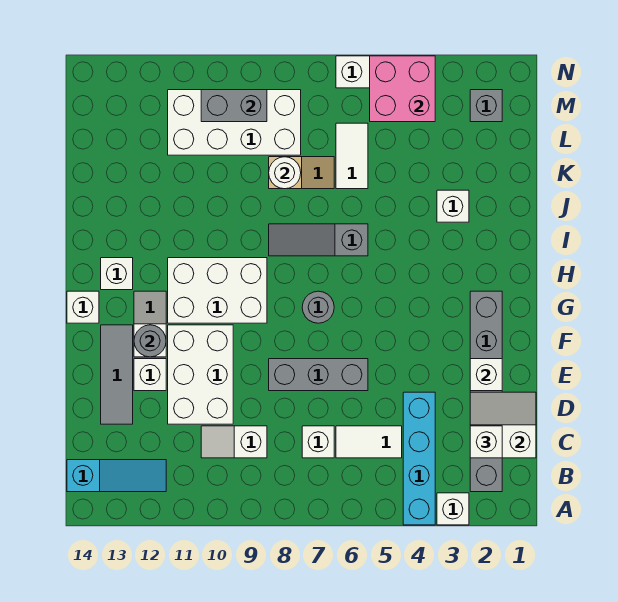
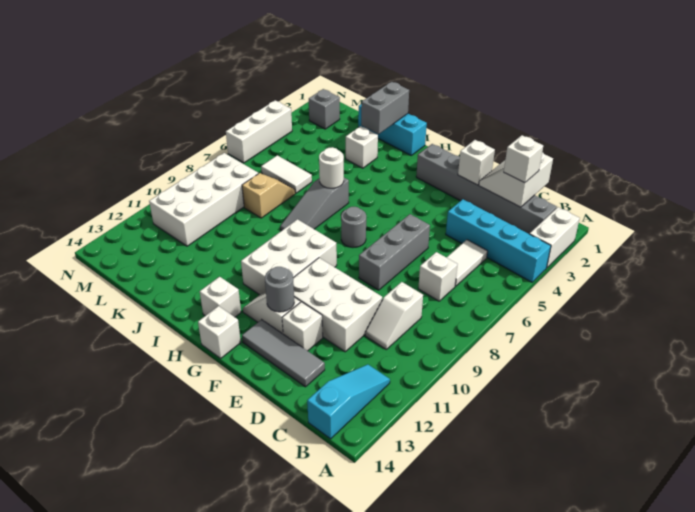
white brick A3 level 1 -> white brick A2:A3 level 1
none -> cyan brick I1:K1 level 1
white round brick K8 level 2 -> white round brick I6 level 2
pink brick M4:N5 level 2 -> none
grey brick M9:M10 level 2 -> grey brick J1:J2 level 2

